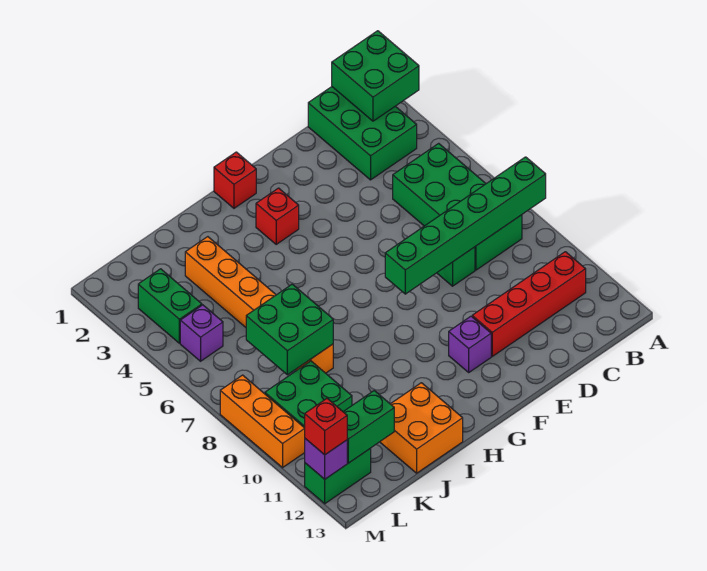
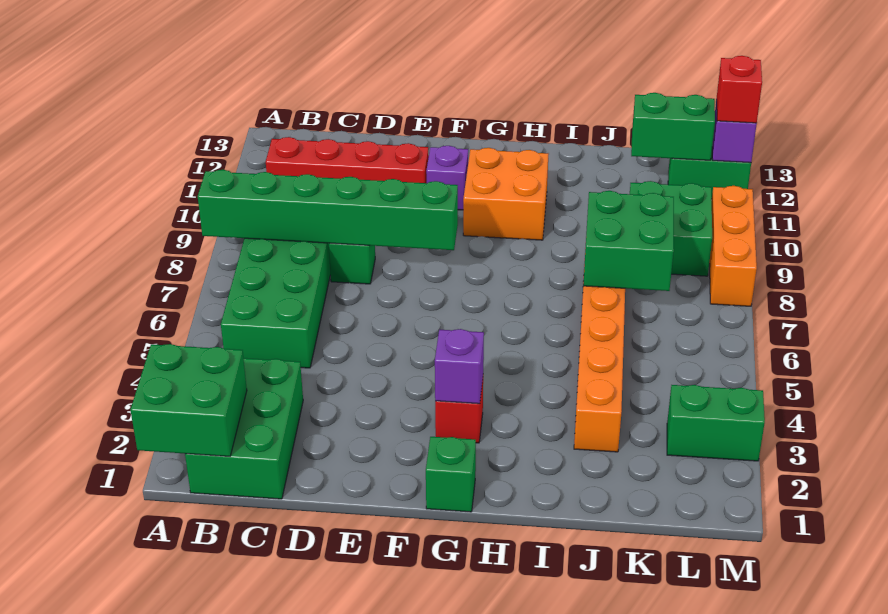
red brick G1 level 1 -> green brick G1 level 1
orange brick I12:J13 level 1 -> orange brick G10:H11 level 1
green brick L3:L4 level 1 -> green brick L3:M3 level 1
purple brick L5 level 1 -> purple brick G3 level 2

